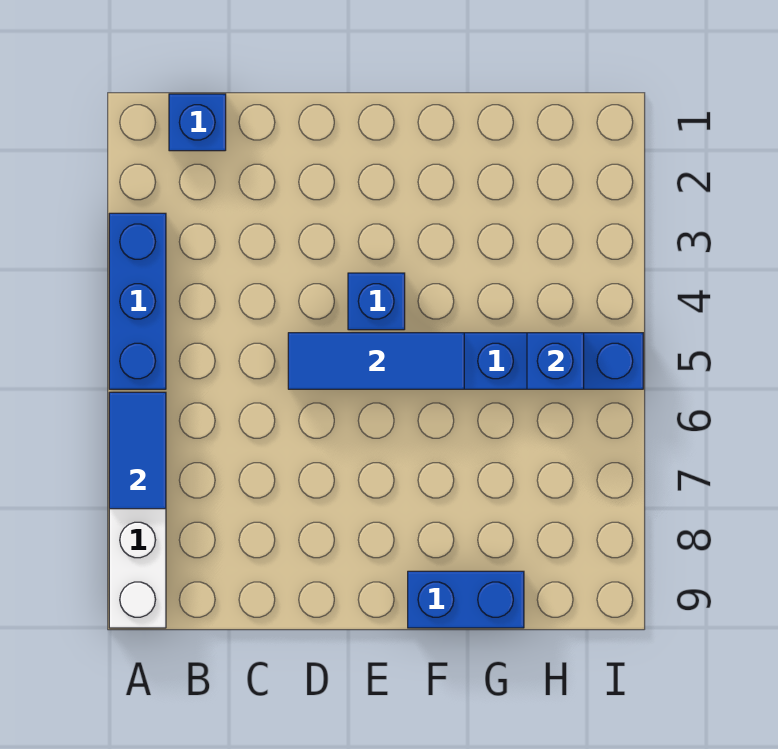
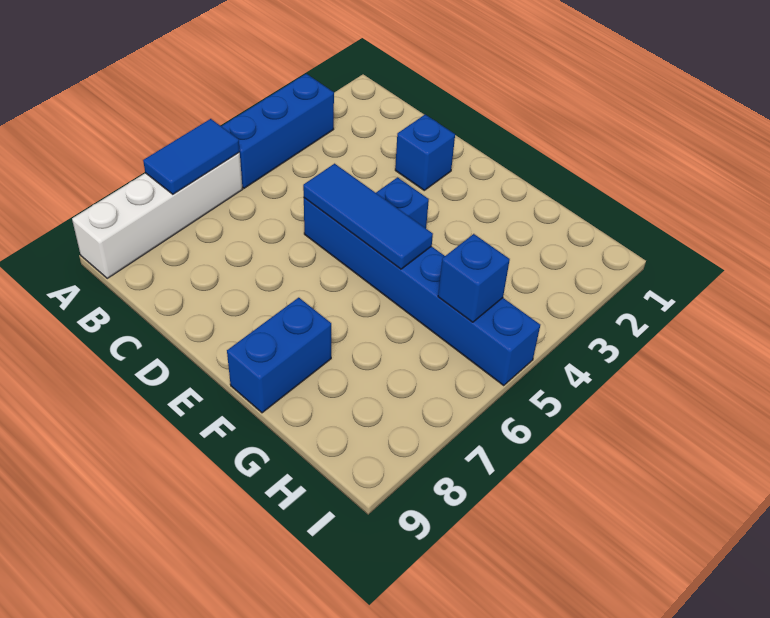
blue brick B1 level 1 -> blue brick D2 level 1
blue brick F9:G9 level 1 -> blue brick F8:F9 level 1

